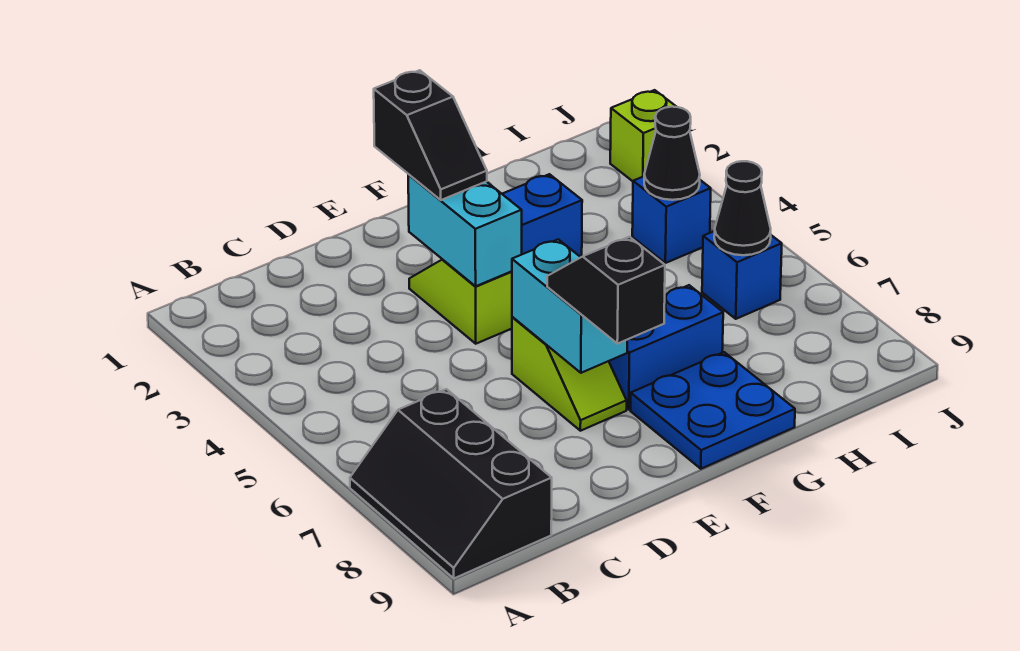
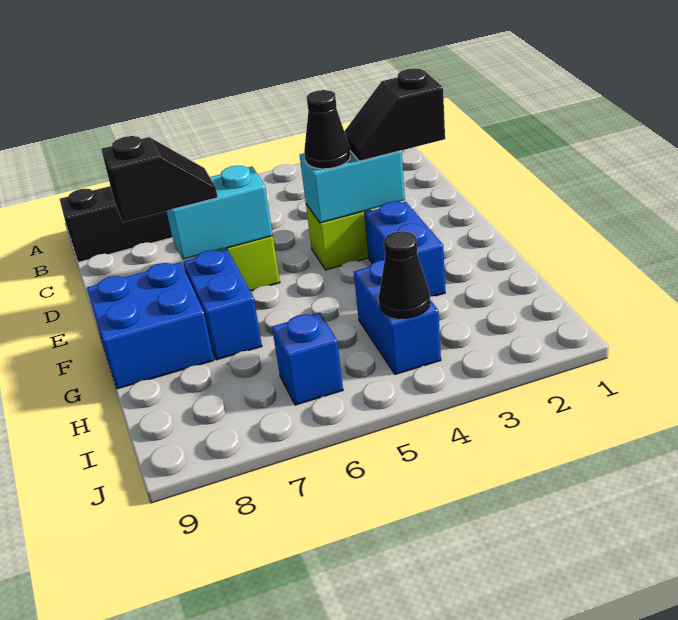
blue plate F8:G9 level 1 -> blue brick F8:G9 level 1
blue brick I4 level 1 -> blue brick H4:I4 level 1
black cone I6 level 2 -> black cone E4 level 3
lime brick J2 level 1 -> none

